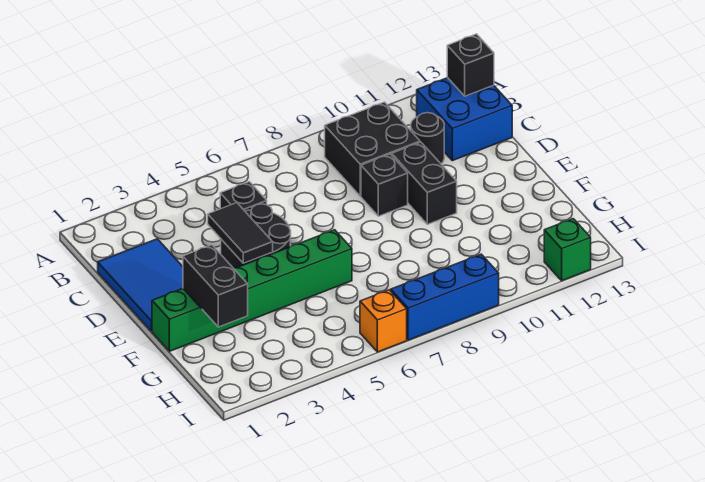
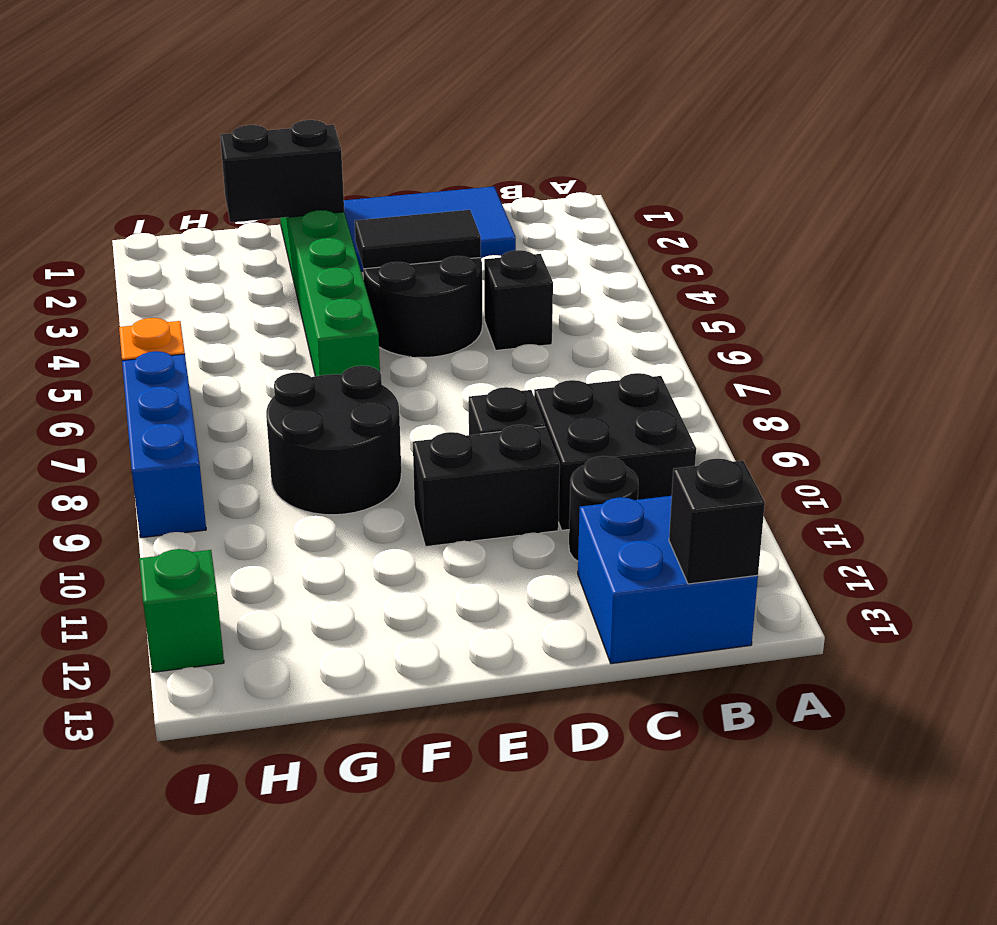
none -> black round brick F8:G9 level 1

